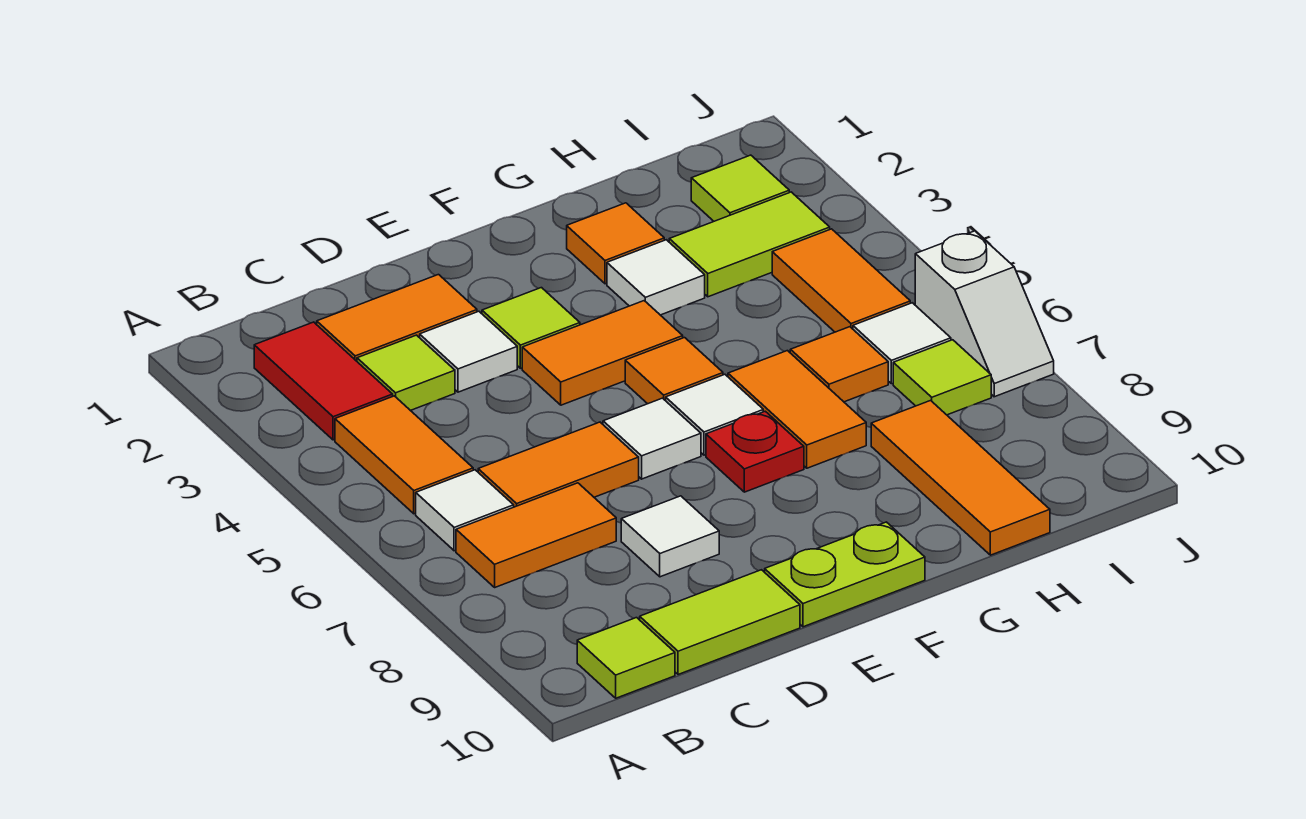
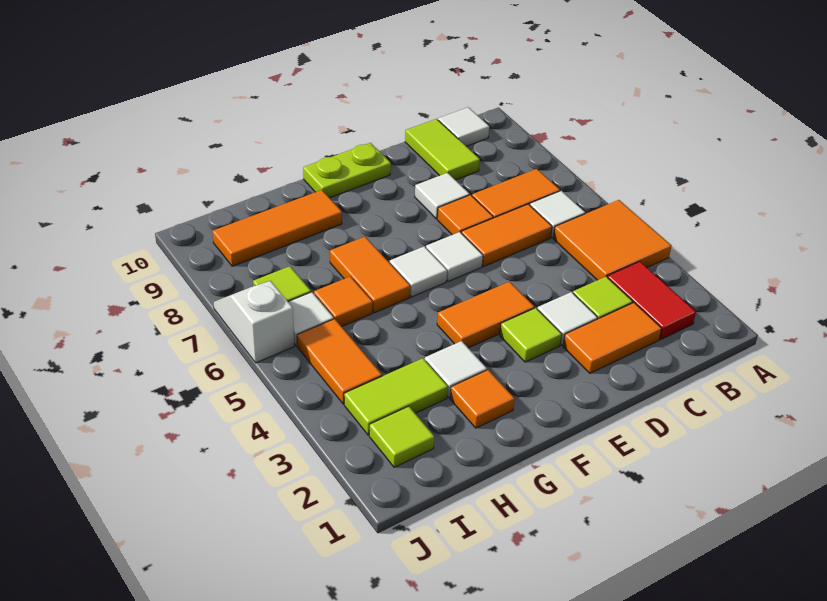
orange tile B4:B5 level 1 -> orange tile A4:B5 level 1
lime tile B10 level 1 -> white tile B10 level 1
lime tile C10:D10 level 1 -> lime tile C9:C10 level 1
orange tile F5 level 1 -> orange tile D7 level 1
red plate F7 level 1 -> none
orange tile H8:H10 level 1 -> orange tile G9:I9 level 1

